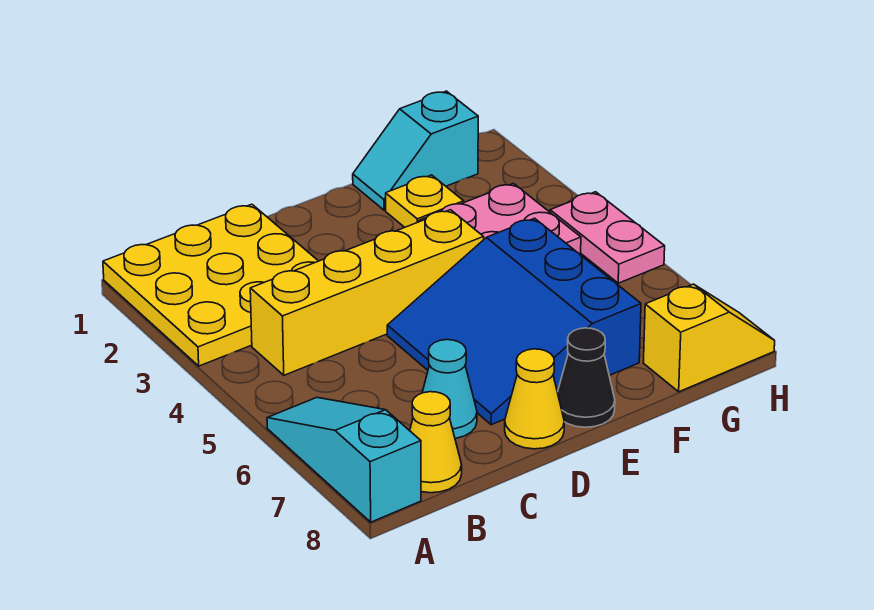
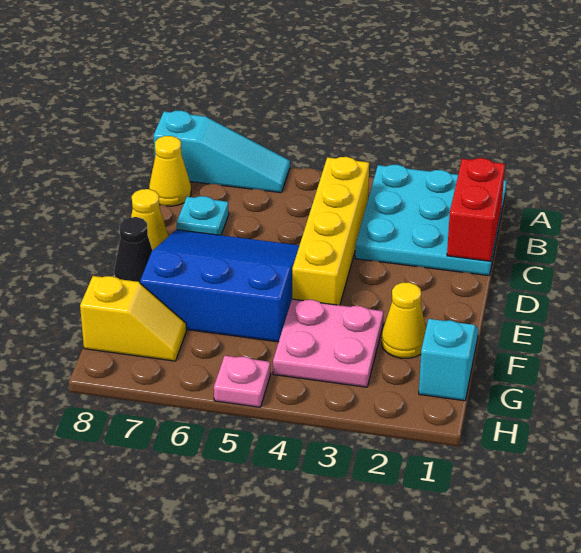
yellow plate A1:C3 level 1 -> cyan plate A1:C3 level 1
none -> red brick B1:C1 level 2
cyan cone C7 level 1 -> cyan plate C7 level 1
yellow plate F2 level 1 -> yellow cone F2 level 1
yellow slope G8:H8 level 1 top G -> yellow slope G7:G8 level 1 top 8
pink plate H4:H5 level 1 -> pink plate H5 level 1

